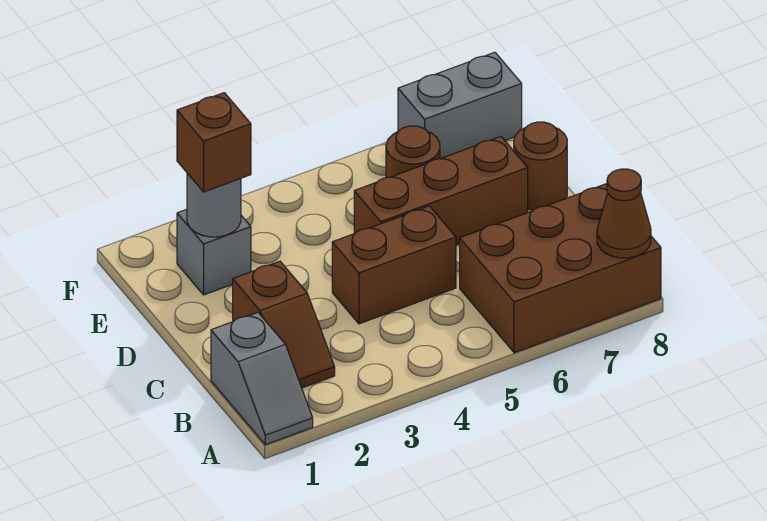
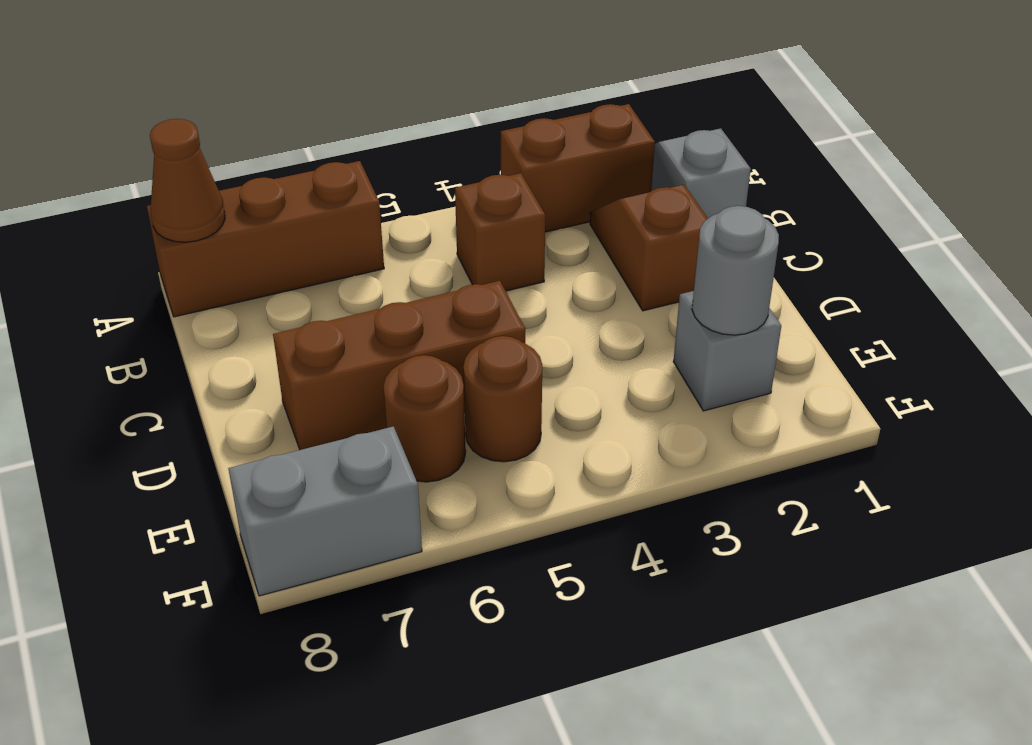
brown brick A6:B8 level 1 -> brown brick A6:A8 level 1
brown brick C4:C5 level 1 -> brown brick A2:A3 level 1
brown round brick D8 level 1 -> brown round brick E5 level 1
brown brick E2 level 3 -> brown brick B4 level 1

